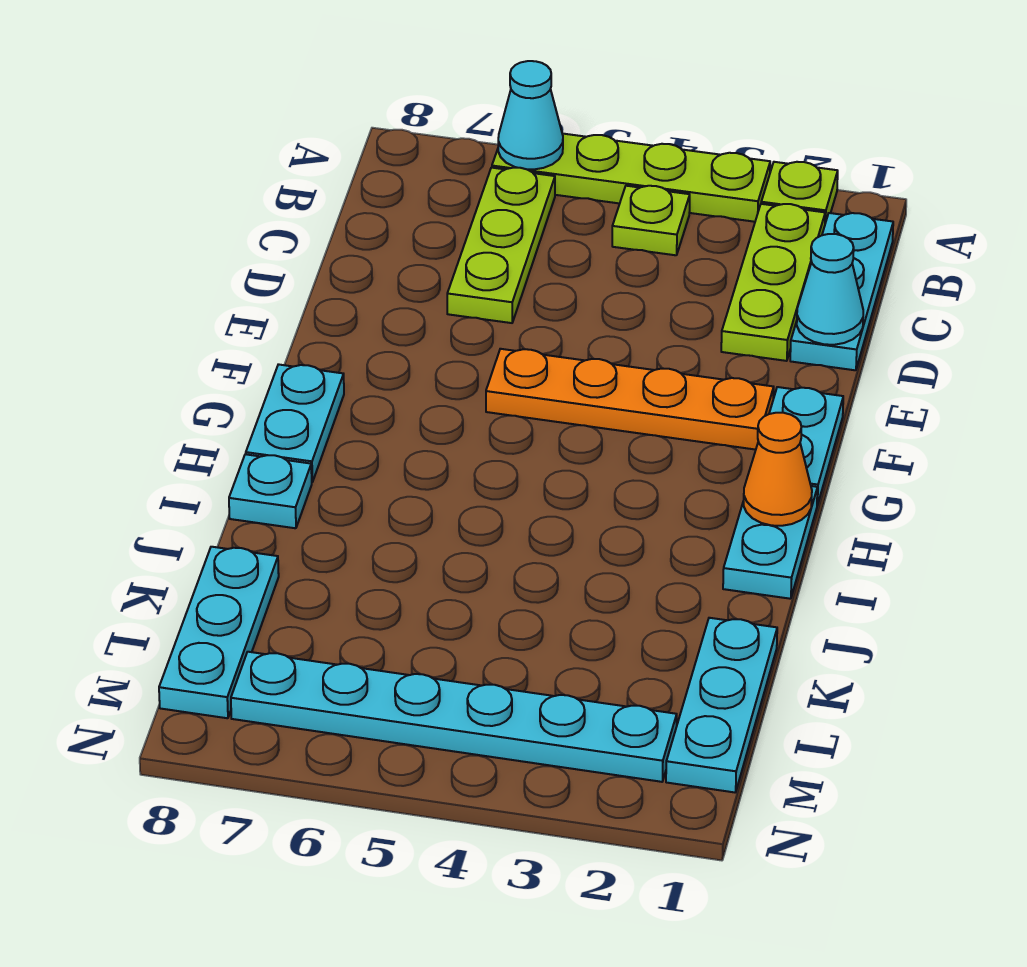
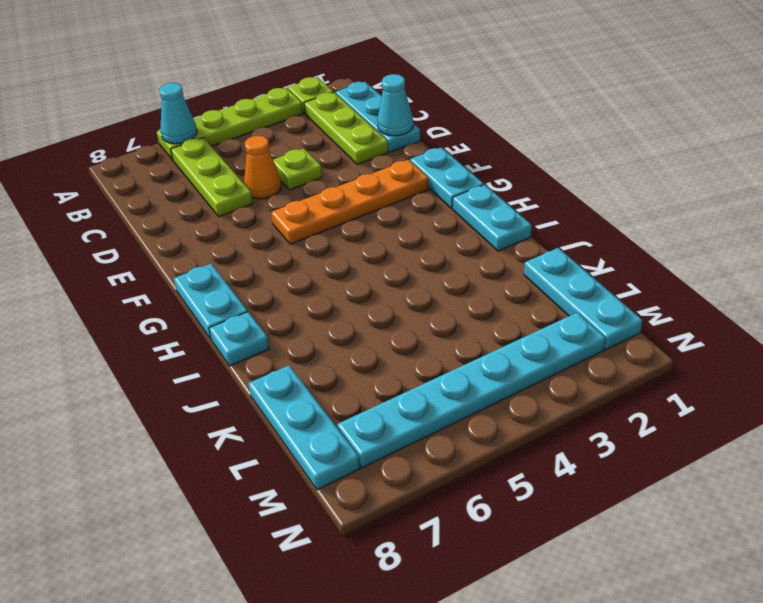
lime plate B4 level 1 -> lime plate D4 level 1
orange cone H1 level 2 -> orange cone D5 level 1

